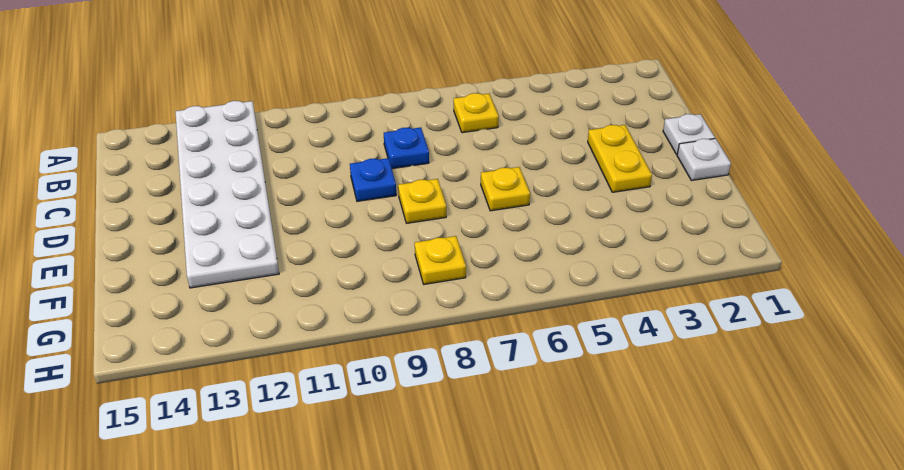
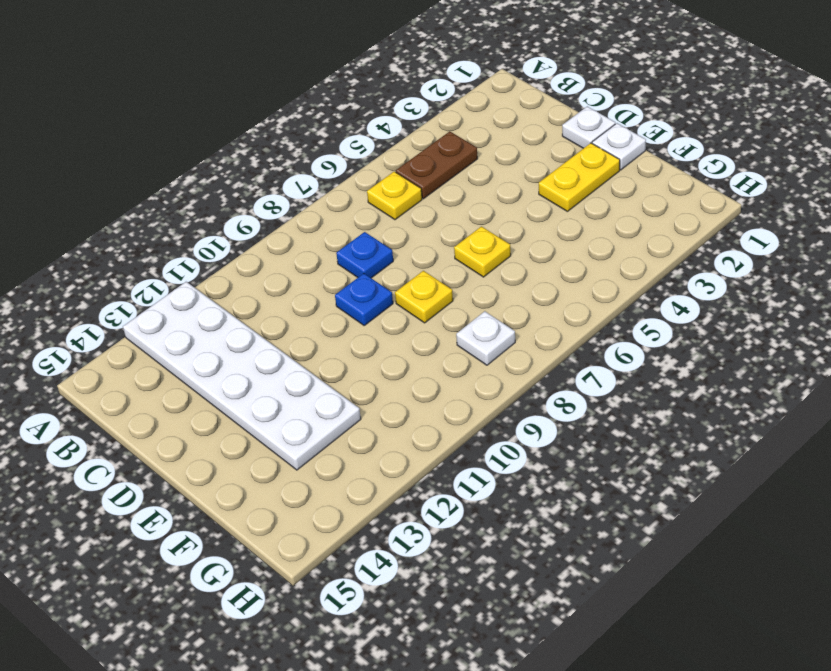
none -> brown plate B4:B5 level 1
yellow plate D3:E3 level 1 -> yellow plate E2:E3 level 1
yellow plate G8 level 1 -> white plate G8 level 1

